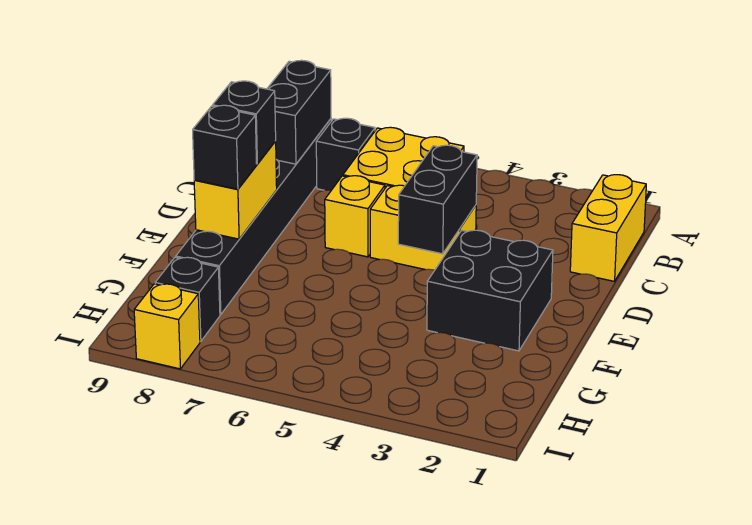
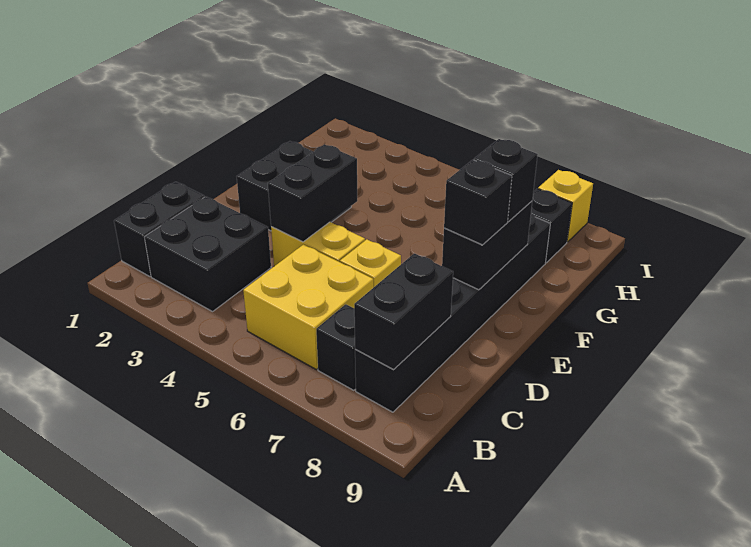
yellow brick B1:C1 level 1 -> black brick B1:C1 level 1
none -> black brick B2:C3 level 1
yellow brick E8:F8 level 2 -> black brick E8:F8 level 2

